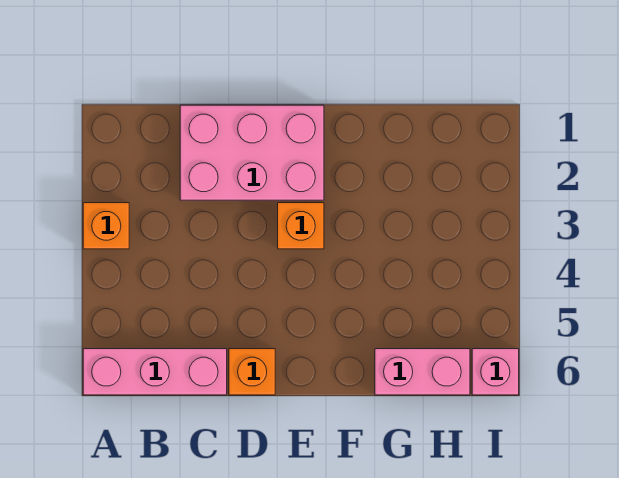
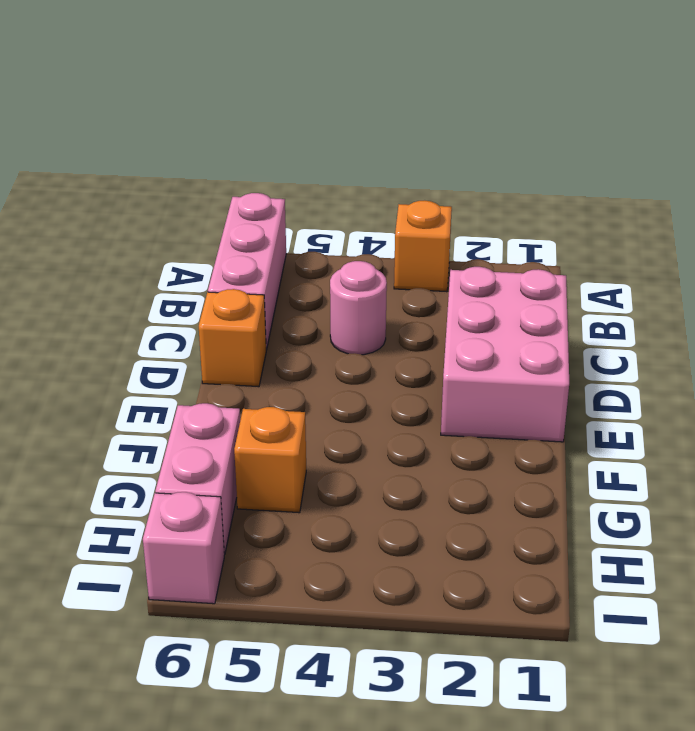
none -> pink round brick C4 level 1
orange brick E3 level 1 -> orange brick G5 level 1

